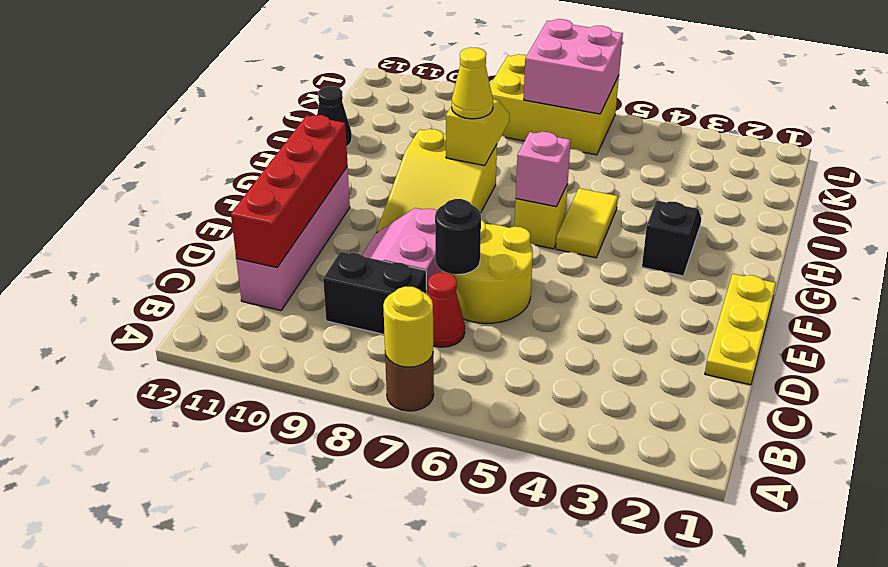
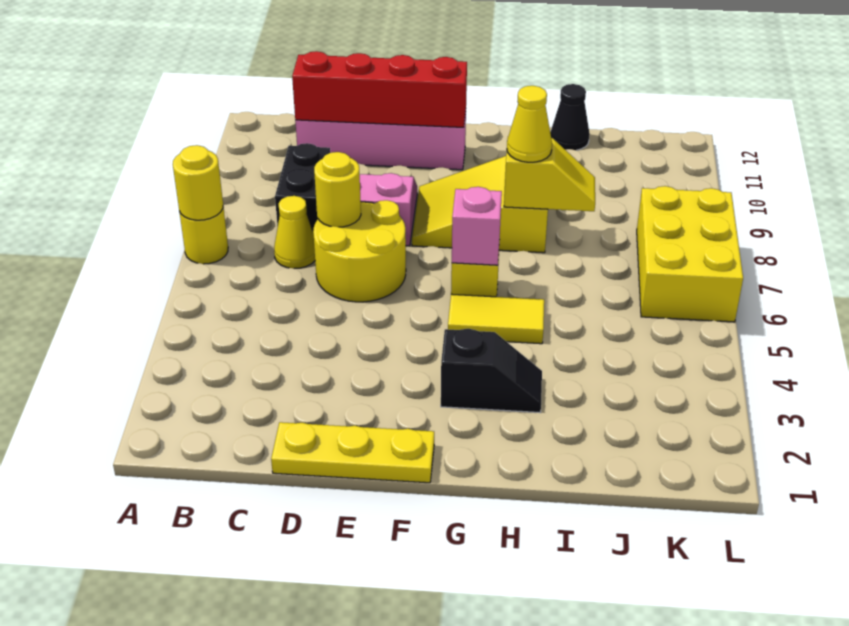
brown round brick A7 level 1 -> yellow round brick A7 level 1
red cone C7 level 1 -> yellow cone C7 level 1
black round brick D7 level 2 -> yellow round brick D7 level 2
pink brick K6:L7 level 2 -> none

